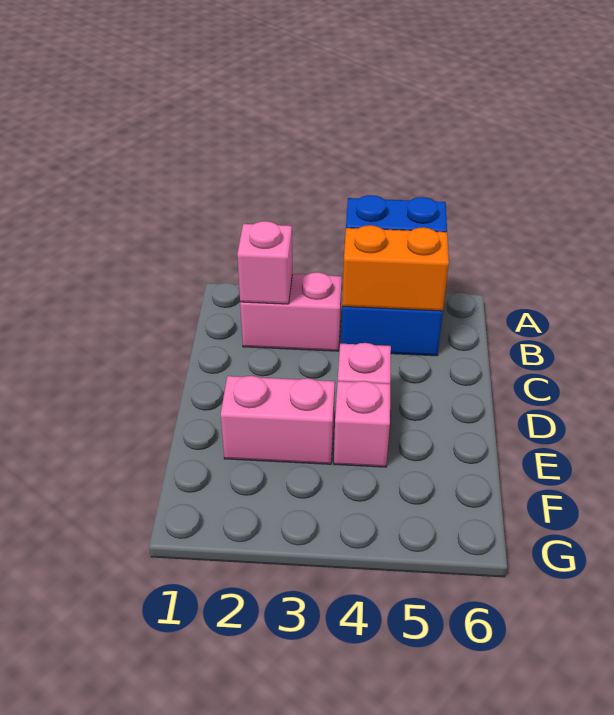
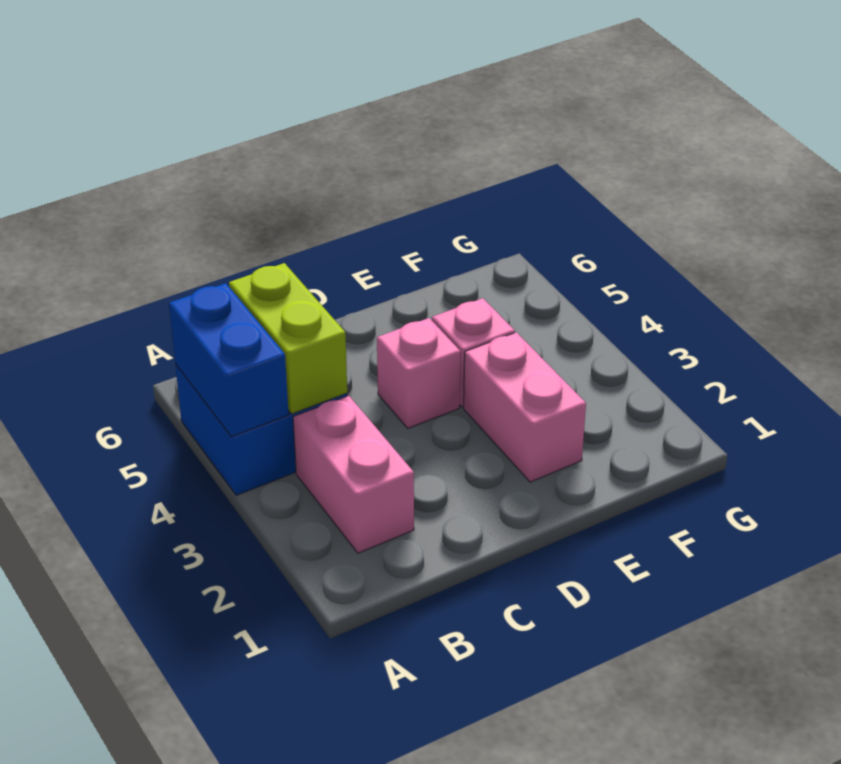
pink brick B2 level 2 -> none
orange brick B4:B5 level 2 -> lime brick B4:B5 level 2

